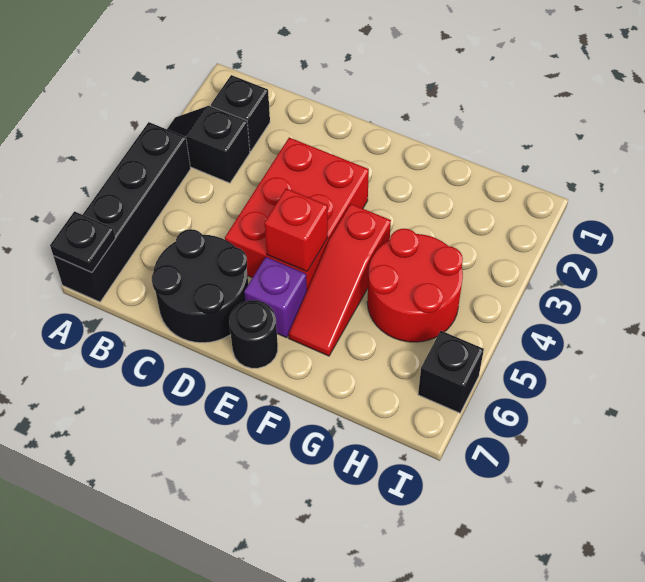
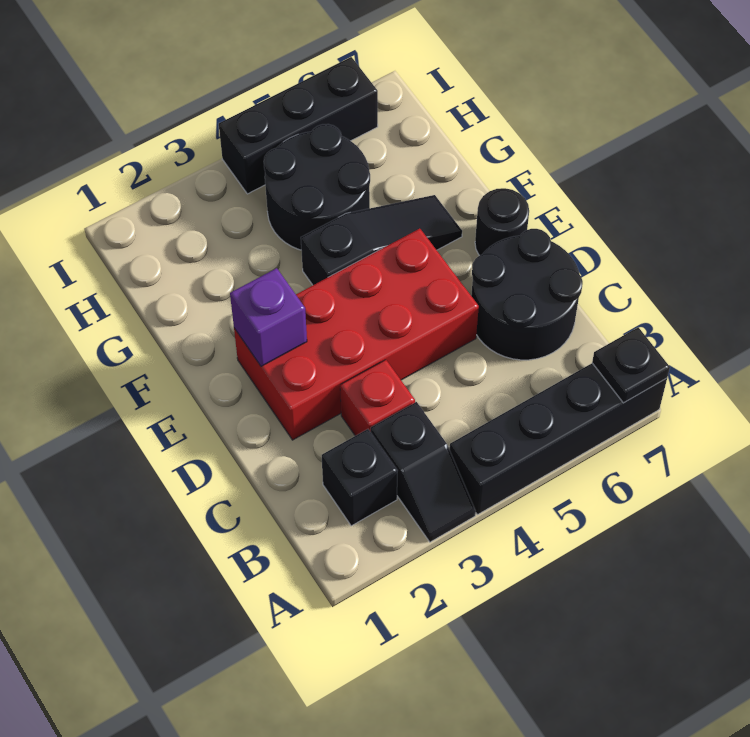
red brick D3:E5 level 1 -> red brick D2:E5 level 1
red brick E5 level 2 -> red brick C3 level 1
purple brick E6 level 1 -> purple brick E2 level 2
red slope F4:F6 level 1 top 4 -> black slope F4:F6 level 1 top 4
red round brick G4:H5 level 1 -> black round brick G4:H5 level 1
black brick I6 level 1 -> black brick I4:I6 level 1

